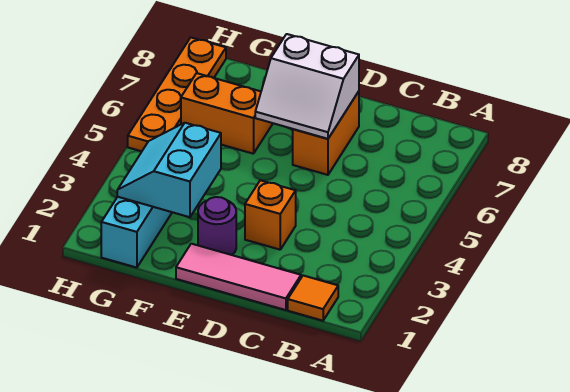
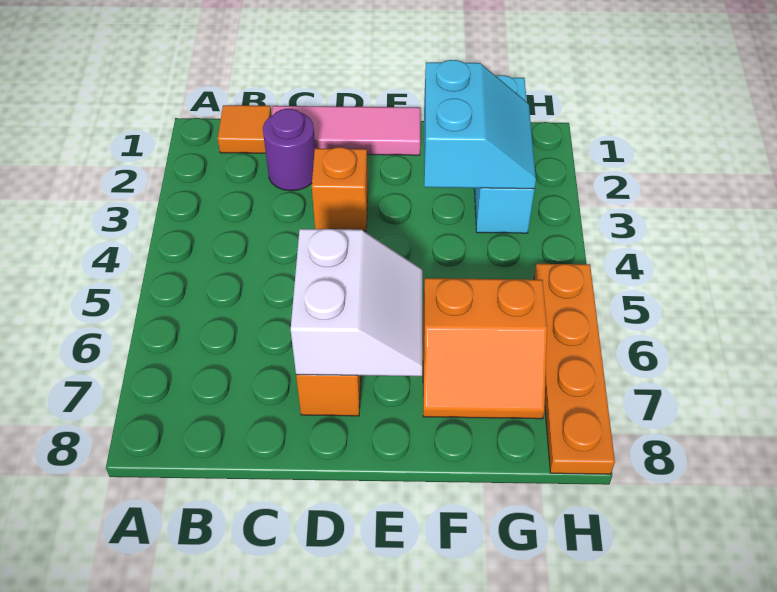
white slope D6:E7 level 2 top 7 -> white slope D6:E7 level 2 top D
purple round brick E2 level 1 -> purple round brick C2 level 1

